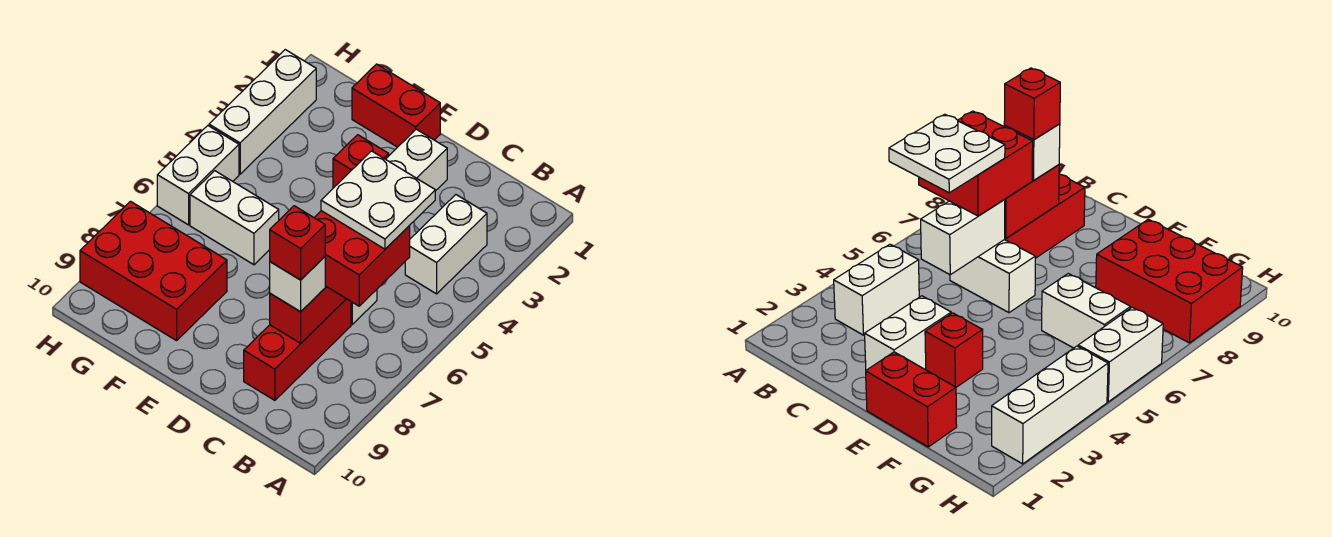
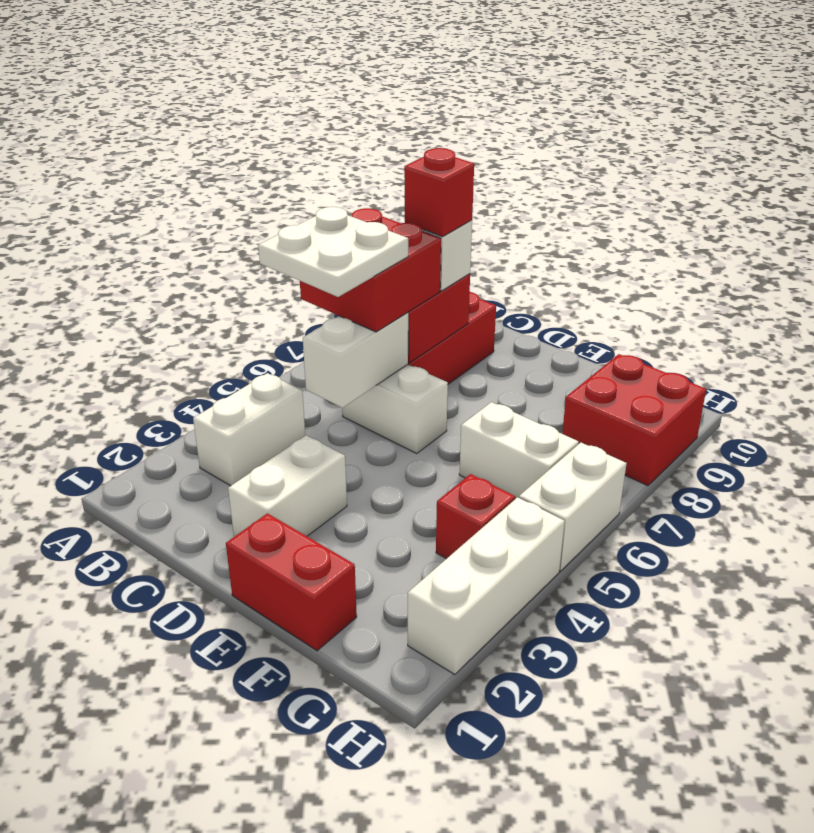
red brick E3 level 1 -> red brick G4 level 1
red brick F8:H9 level 1 -> red brick G8:H9 level 1

